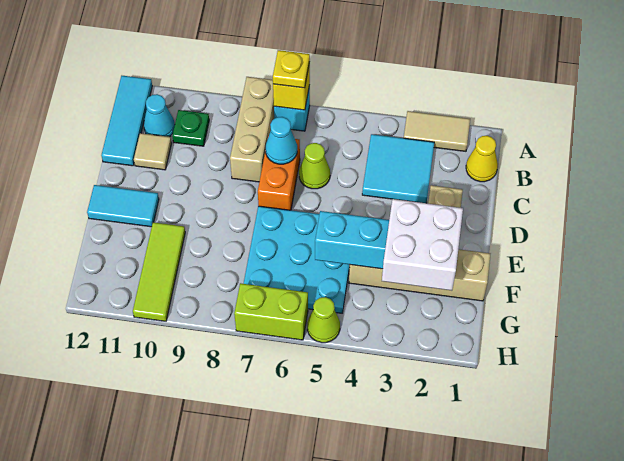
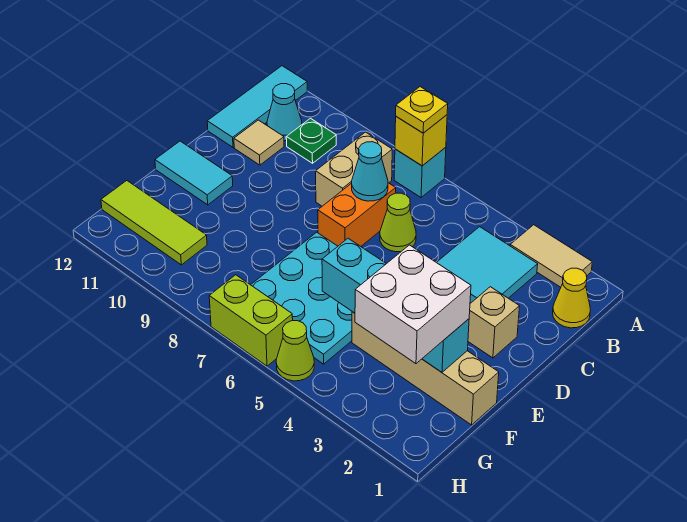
tan brick A8:C8 level 1 -> tan brick B8:C8 level 1
lime tile F10:H10 level 1 -> lime tile G10:G12 level 1

